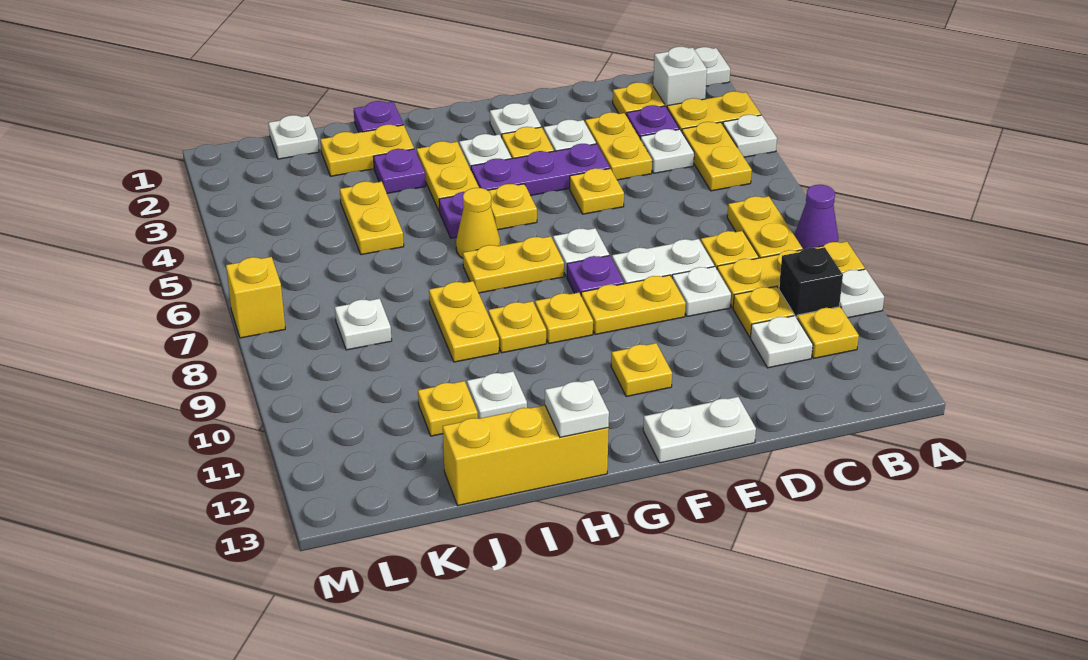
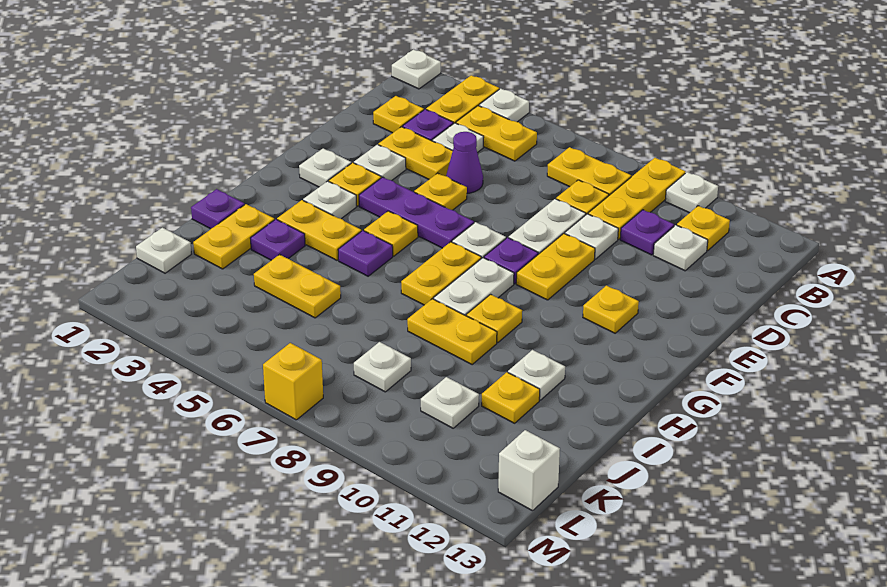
purple cone A8 level 1 -> purple cone D5 level 1
white brick B2 level 1 -> white brick L13 level 1
black brick B10 level 1 -> none
yellow plate C10 level 1 -> purple plate C10 level 1
purple plate E4:G4 level 1 -> purple plate F4:F6 level 1
white plate E13:F13 level 1 -> white plate G8:H8 level 1
yellow plate G9 level 1 -> none
yellow cone H6 level 1 -> none
yellow brick H13:J13 level 1 -> none
white plate H13 level 2 -> white plate K10 level 1

